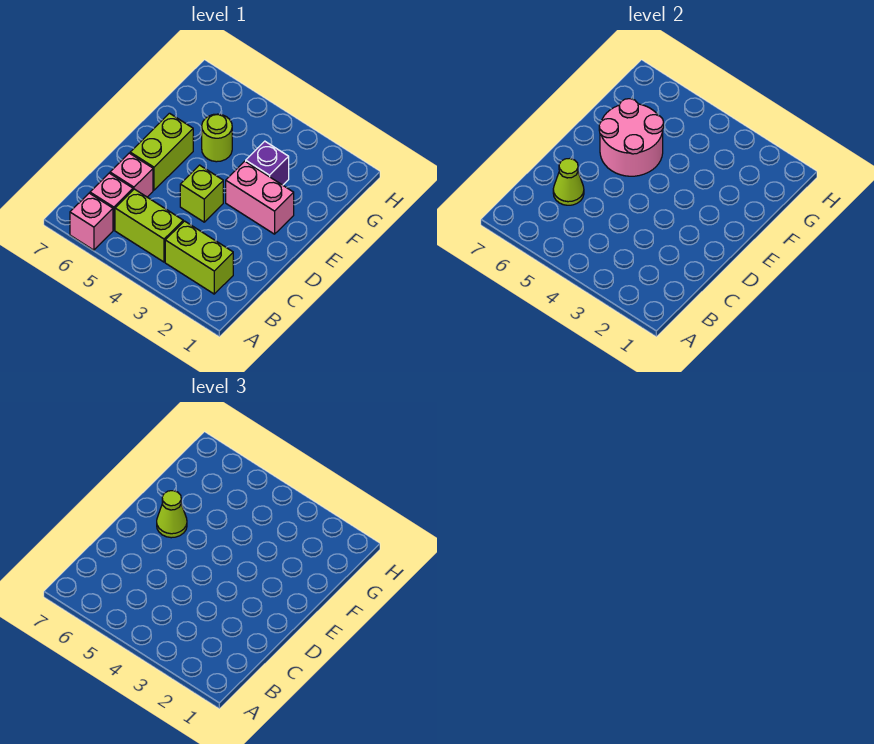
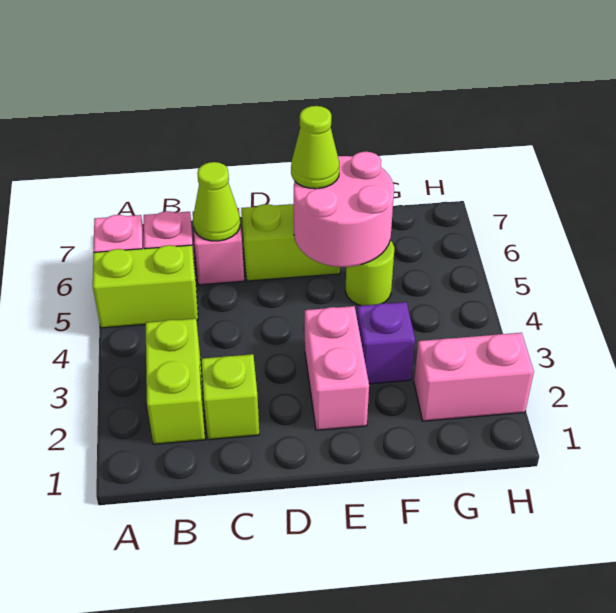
lime brick B4:B5 level 1 -> lime brick A5:B5 level 1
lime brick D4 level 1 -> lime brick C2 level 1
none -> pink brick G2:H2 level 1

